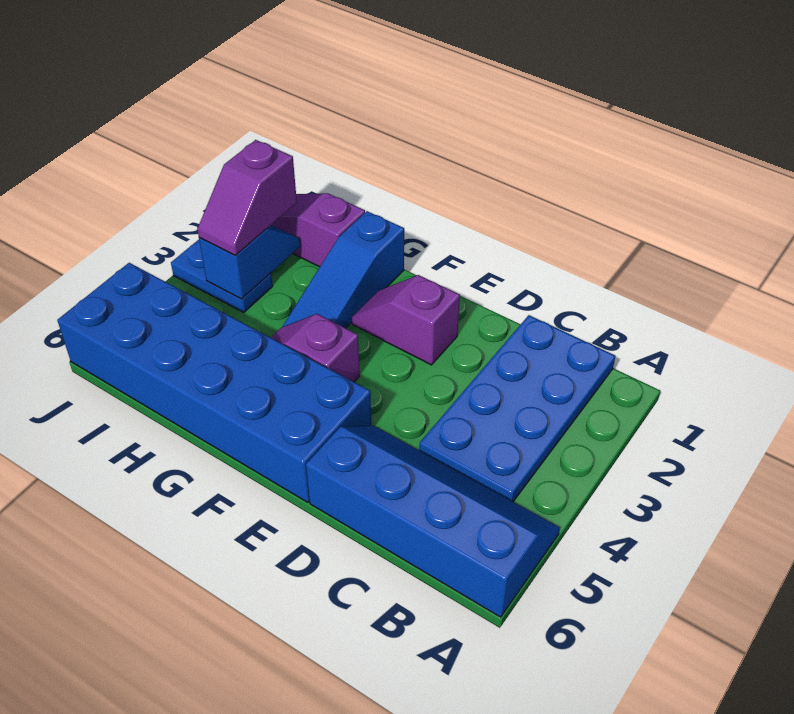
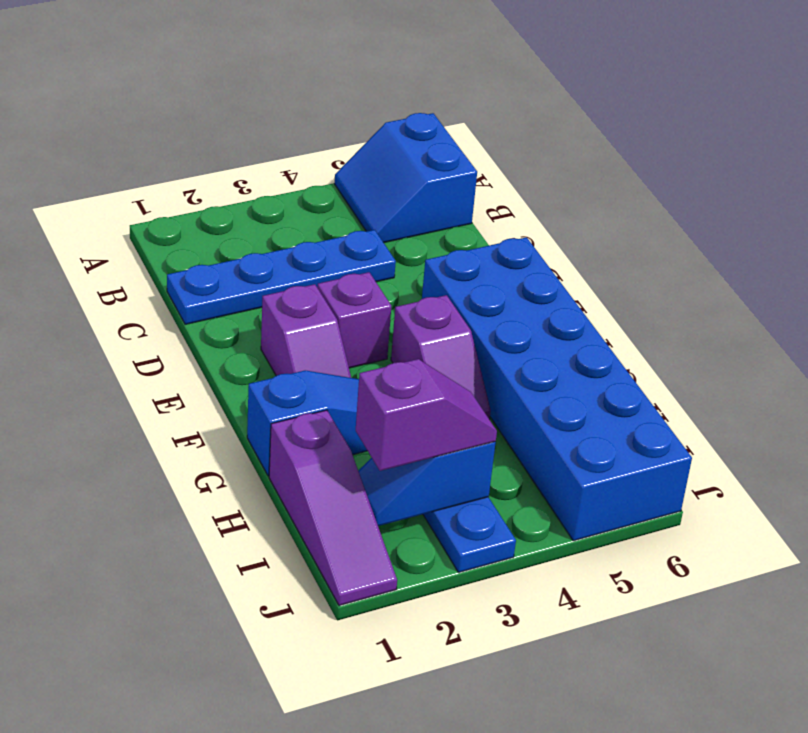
blue slope A5:D6 level 1 top 6 -> blue slope A5:B6 level 1 top 6
blue plate B1:C4 level 1 -> blue plate C1:C4 level 1
none -> purple brick E3 level 1

